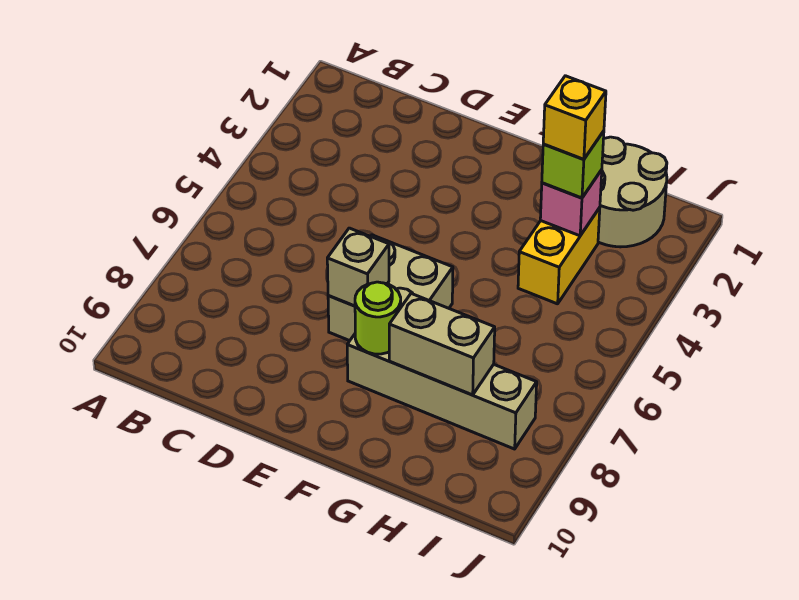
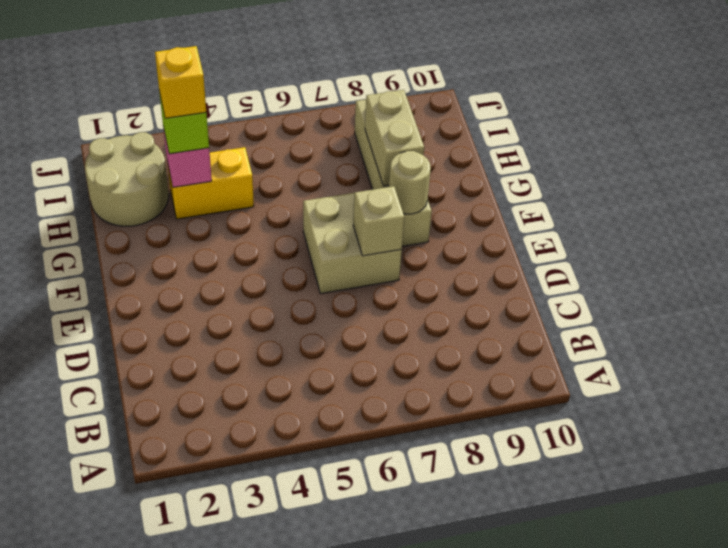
lime round brick F8 level 2 -> tan round brick F8 level 2

